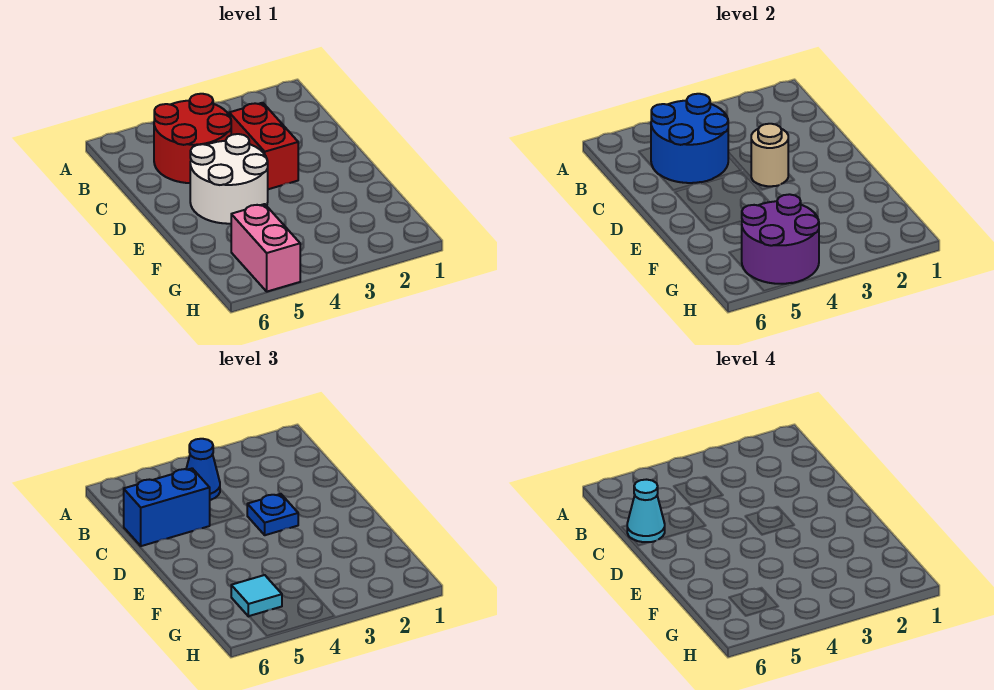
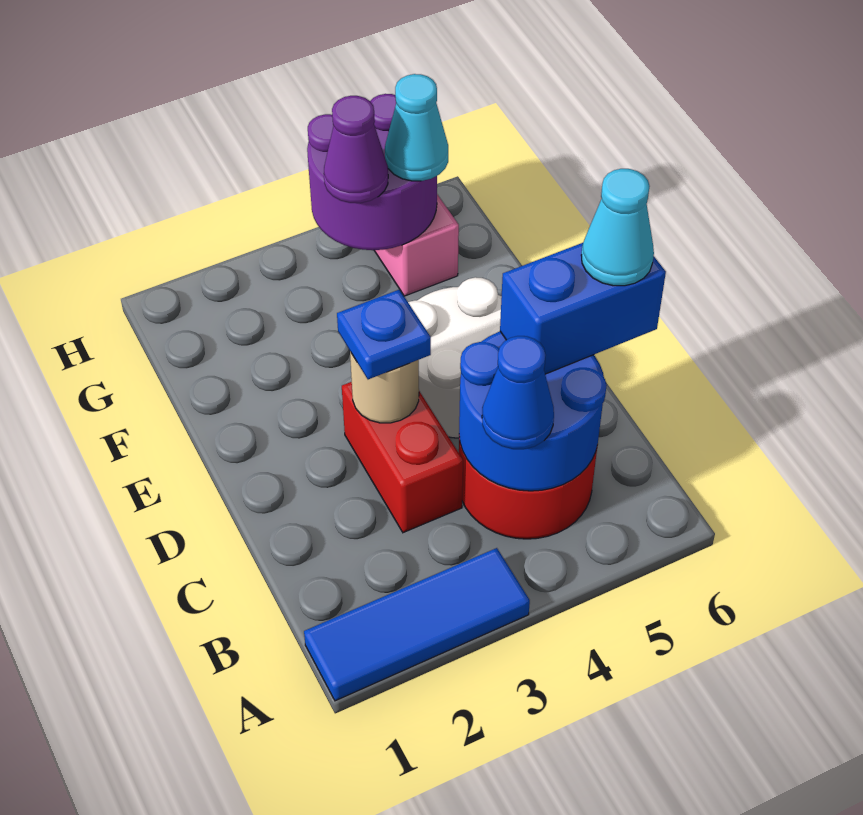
none -> blue tile A1:A3 level 1
none -> purple cone G4 level 3
cyan tile G5 level 3 -> cyan cone G5 level 3

